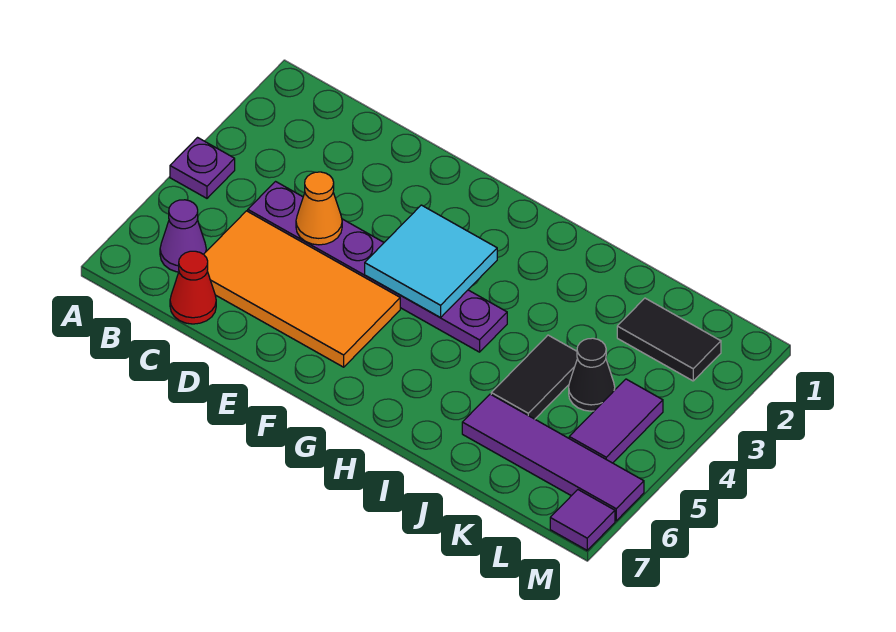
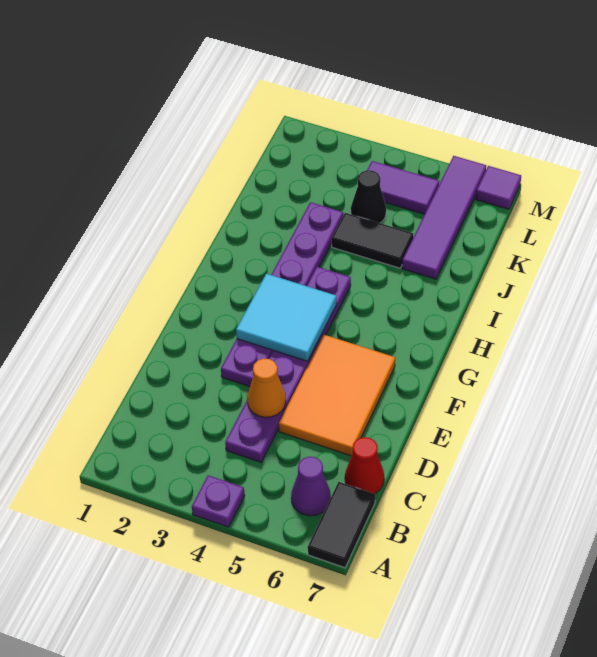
orange tile C5:F6 level 1 -> orange tile D5:F6 level 1
none -> purple plate E3:J3 level 1
black tile K2:L2 level 1 -> black tile A7:B7 level 1

